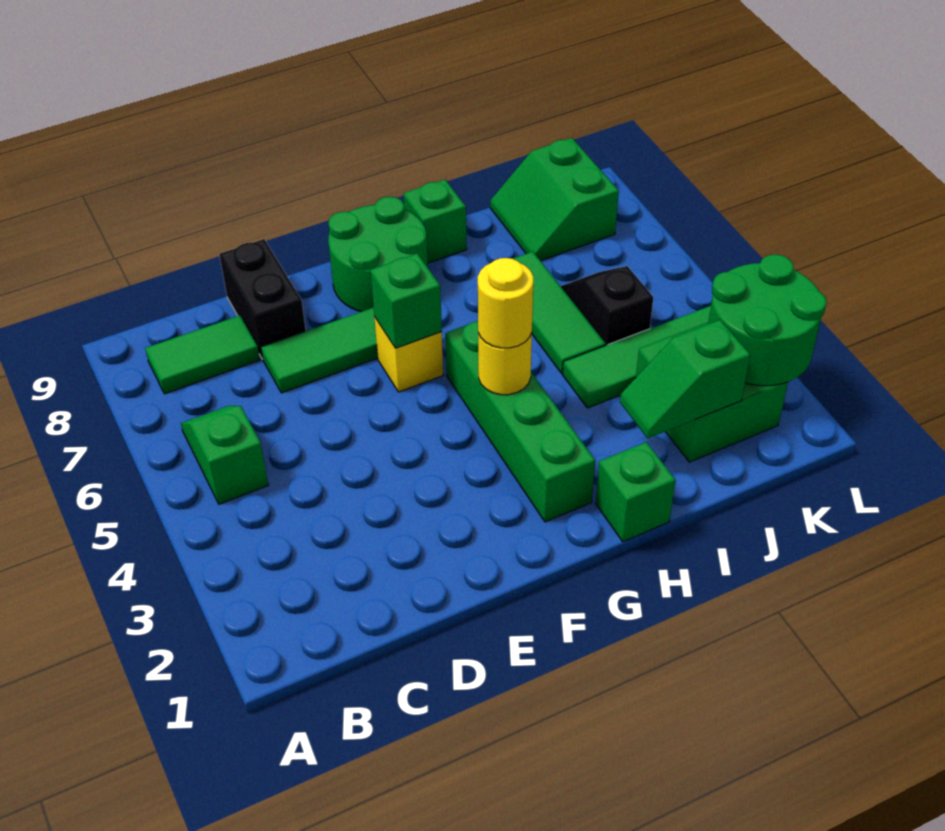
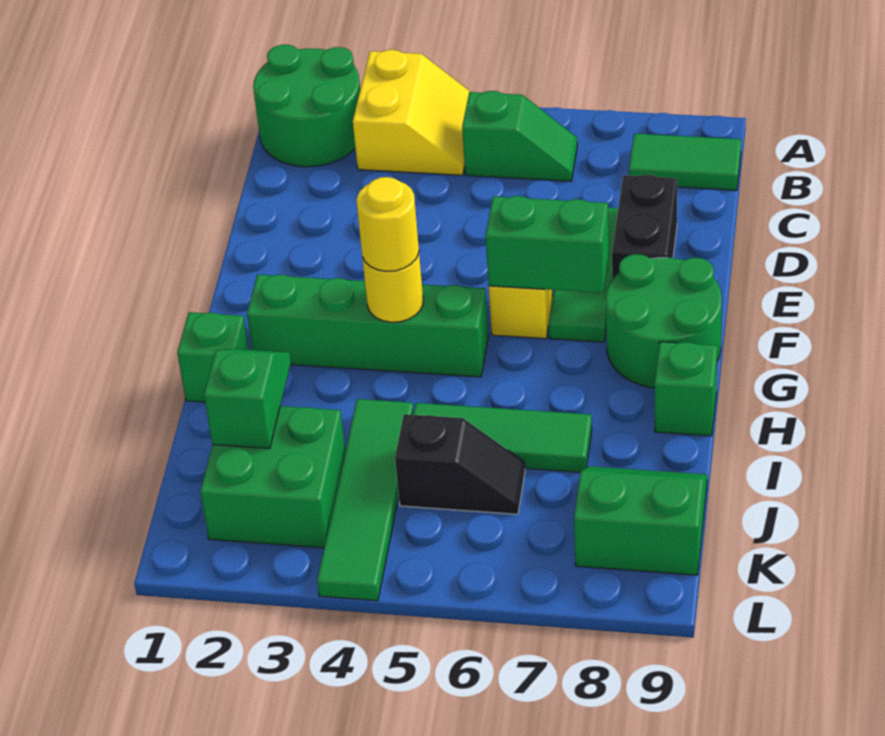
none -> yellow slope A3:B4 level 1 top 3
green tile B8:C8 level 1 -> green tile B8:B9 level 1
black brick D8:D9 level 1 -> black brick D8:E8 level 1
green brick F6 level 2 -> green brick F6:F7 level 2
green round brick K2:L3 level 2 -> green round brick A1:B2 level 1

